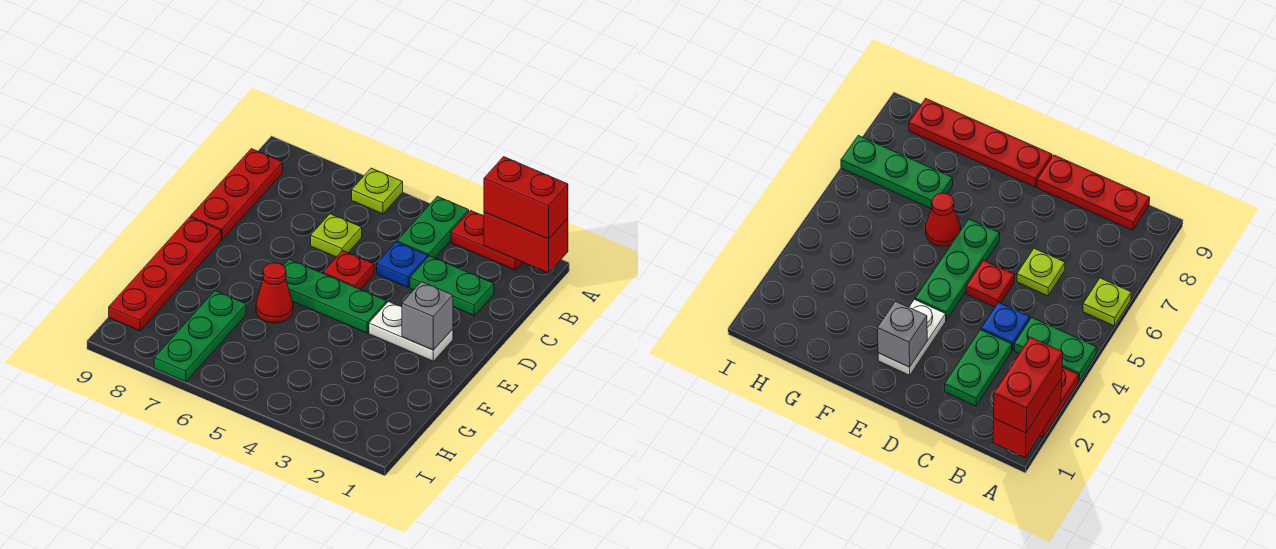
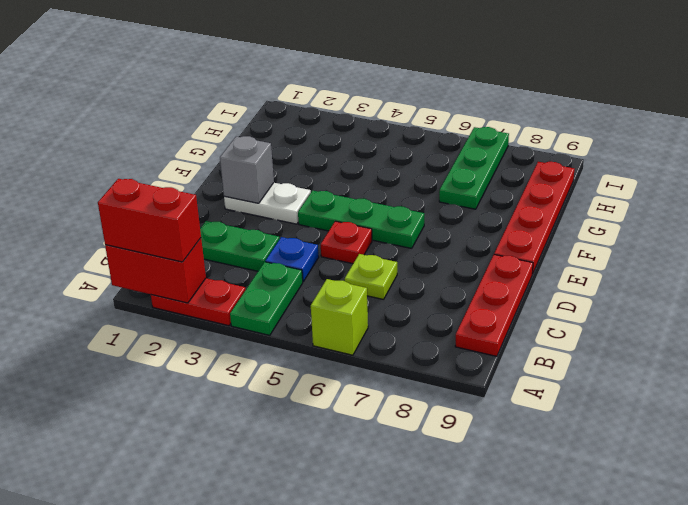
lime plate A6 level 1 -> lime brick A6 level 1
red cone F6 level 1 -> none

